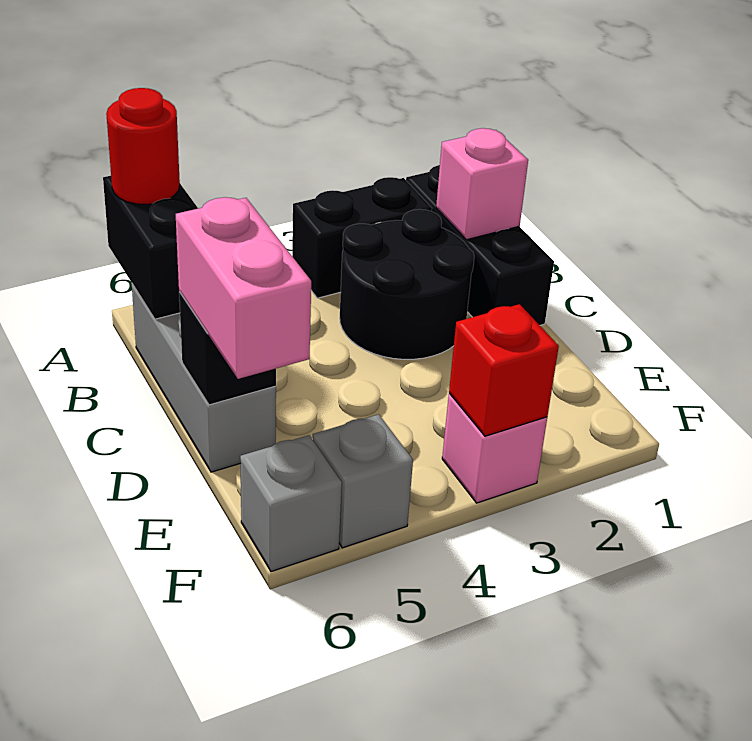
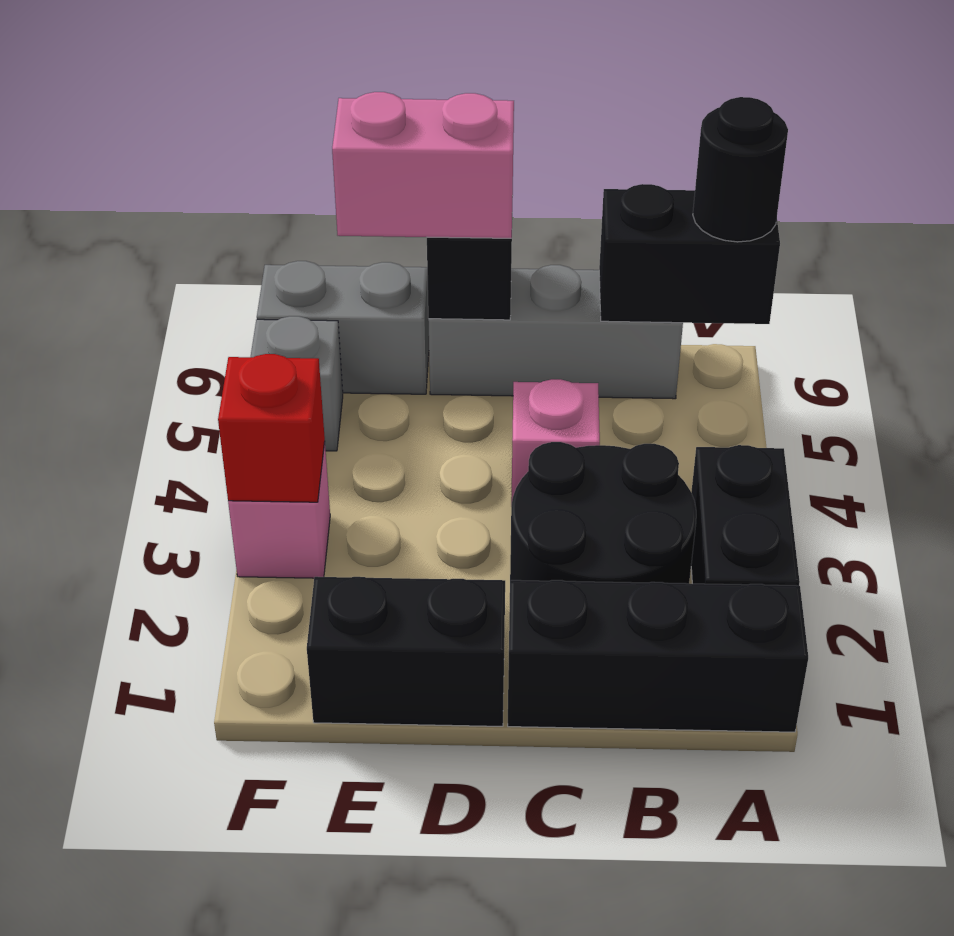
red round brick A6 level 3 -> black round brick A6 level 3
pink brick B1 level 2 -> pink brick C4 level 1
none -> black brick D1:E1 level 1
grey brick F6 level 1 -> grey brick E6:F6 level 1

